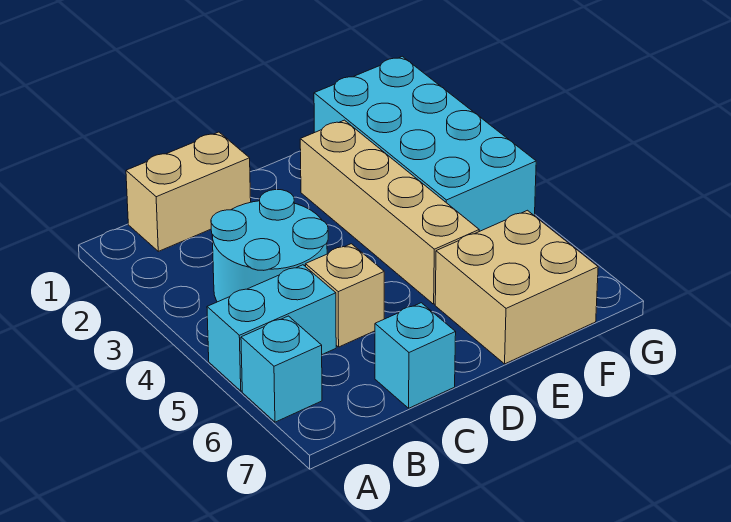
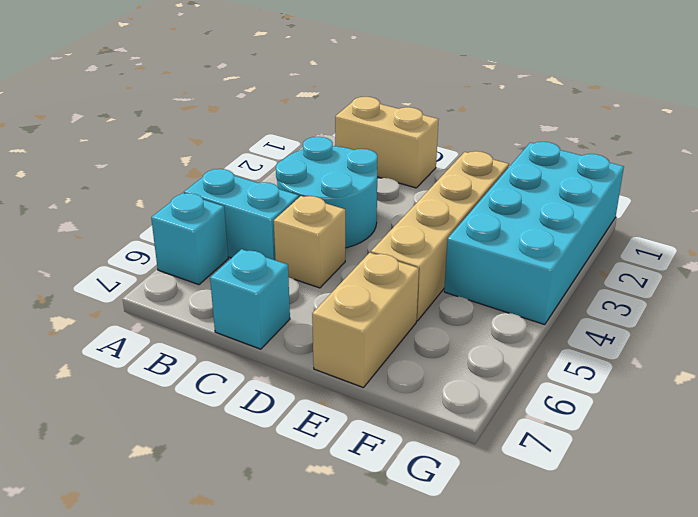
tan brick E6:F7 level 1 -> tan brick E6:E7 level 1

